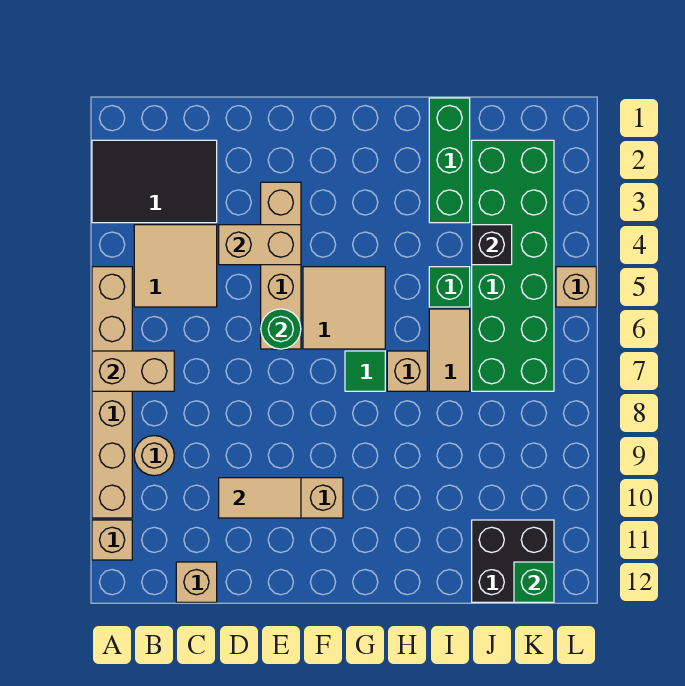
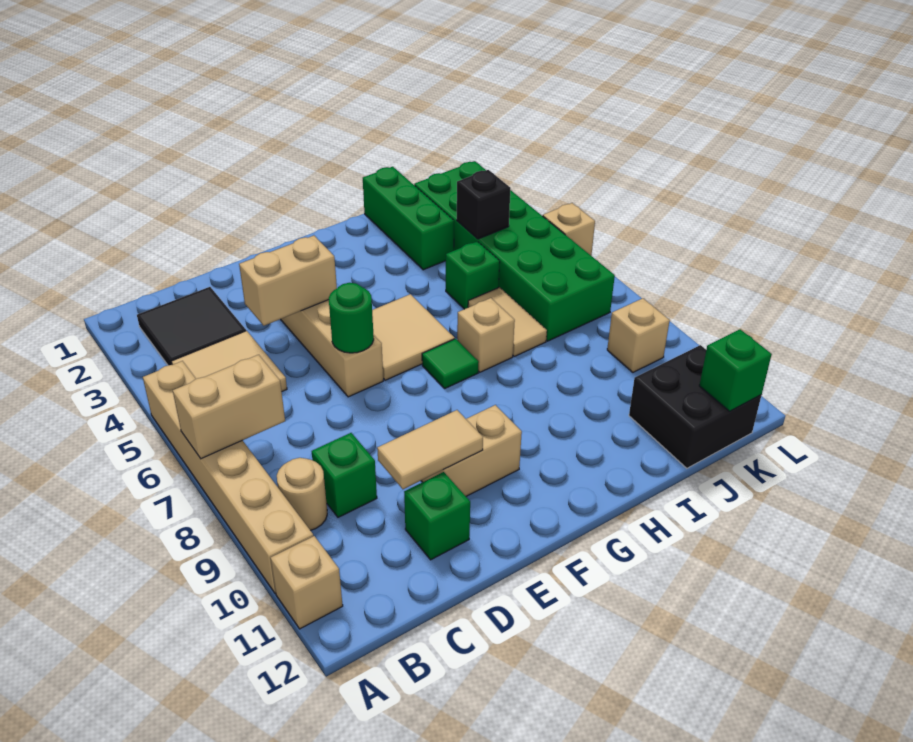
black tile A2:C3 level 1 -> black tile B2:C3 level 1
none -> green brick C9 level 1
tan brick C12 level 1 -> tan brick K9 level 1
none -> green brick D11 level 1

